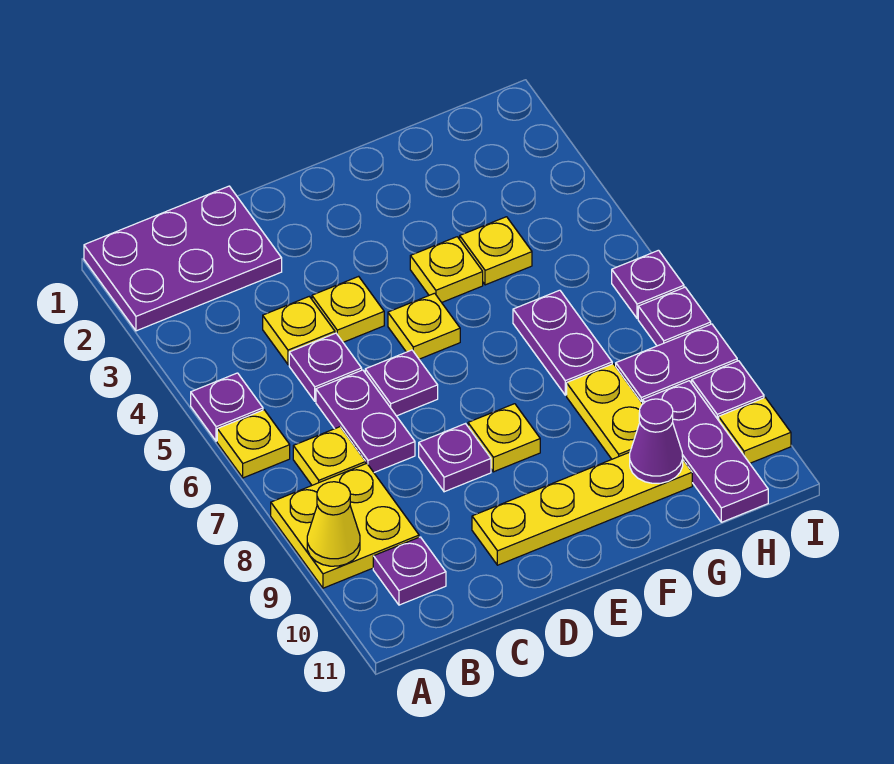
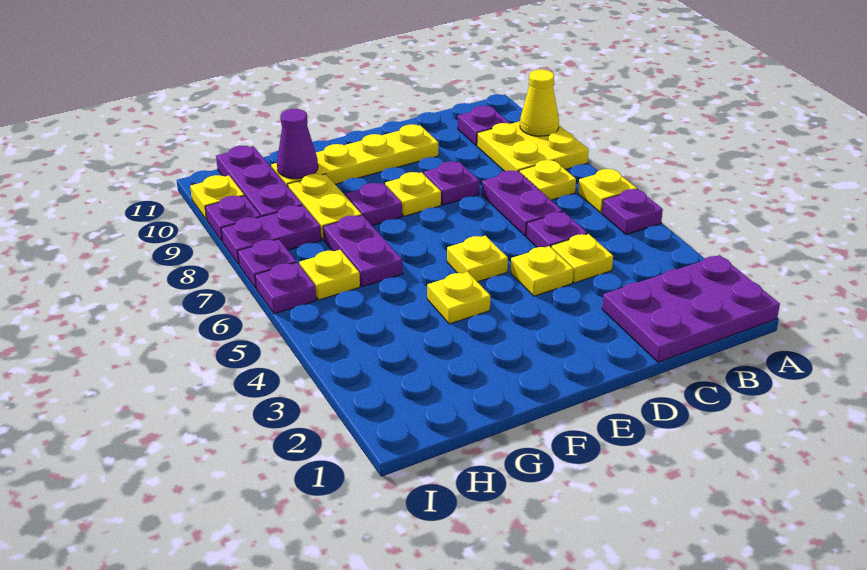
purple plate D6 level 1 -> purple plate F8 level 1
yellow plate G4 level 1 -> yellow plate H6 level 1

